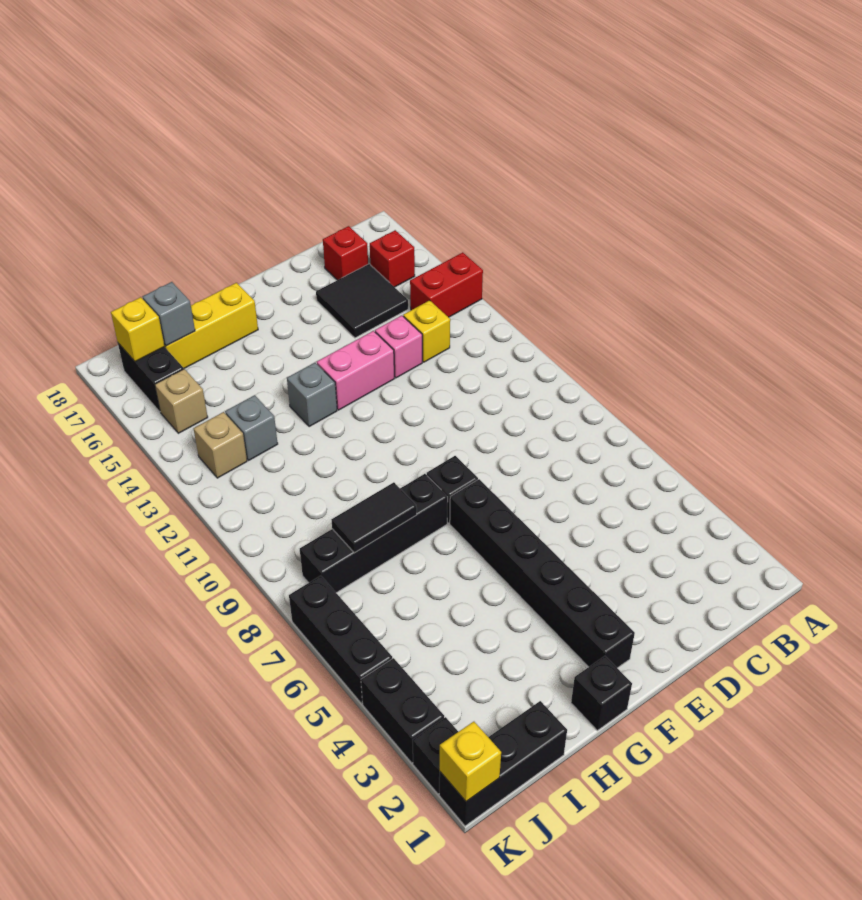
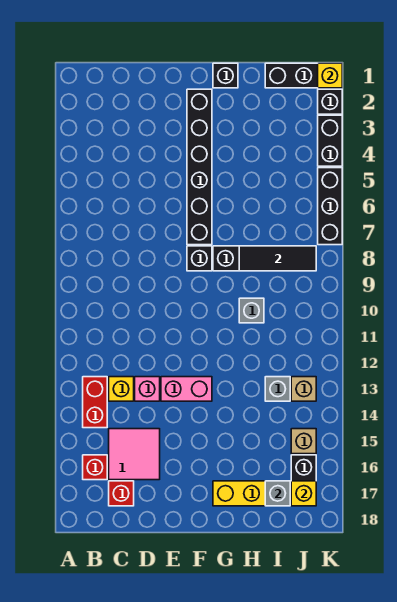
red brick A14:B14 level 1 -> red brick B13:B14 level 1
black tile C15:D16 level 1 -> pink tile C15:D16 level 1
grey brick G13 level 1 -> grey brick H10 level 1
black tile H8:I8 level 2 -> black tile H8:J8 level 2

